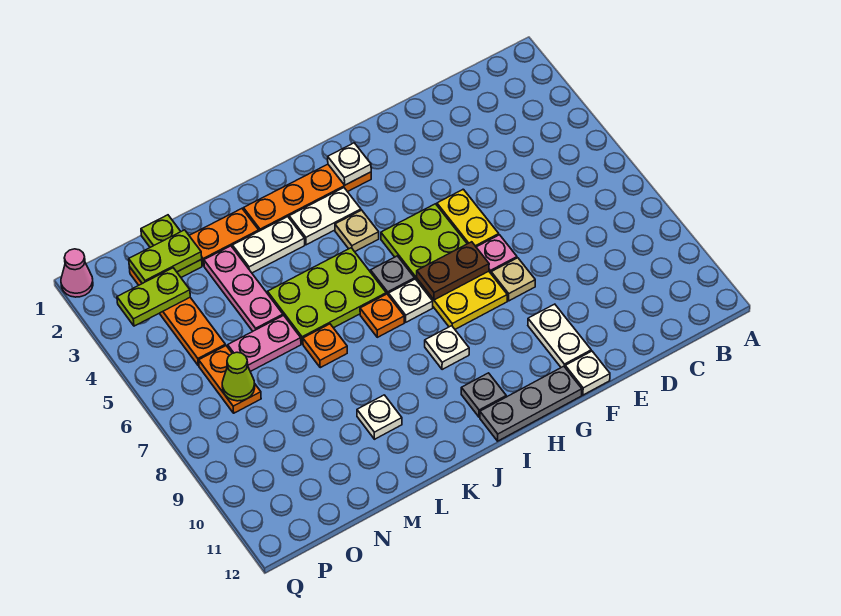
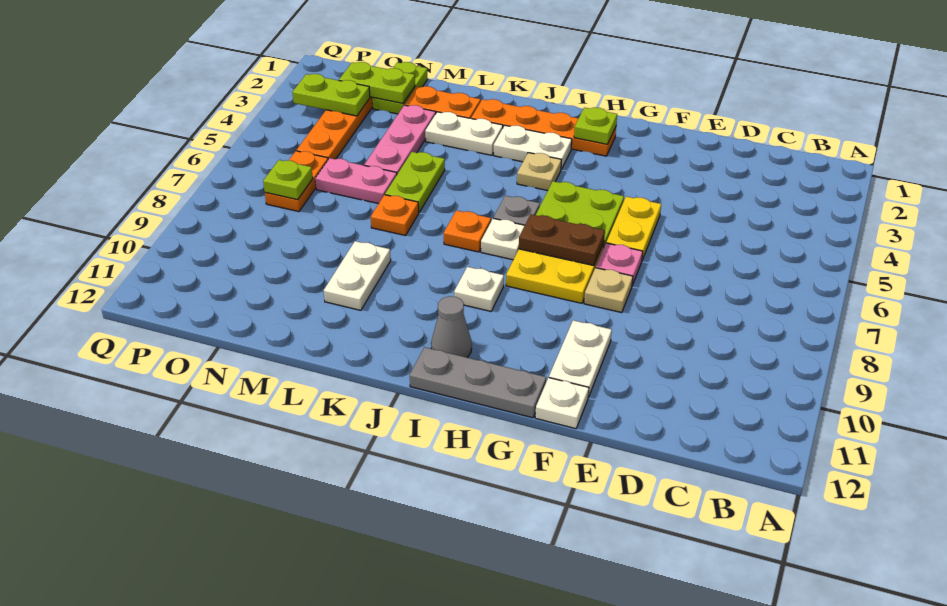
white plate H2 level 2 -> lime plate H2 level 2
grey plate I11 level 1 -> grey cone I11 level 1
lime plate J5:L6 level 1 -> lime plate L5:L6 level 1
white plate L10 level 1 -> white plate L9:L10 level 1
lime cone O7 level 2 -> lime plate O7 level 2
pink cone Q1 level 1 -> none

